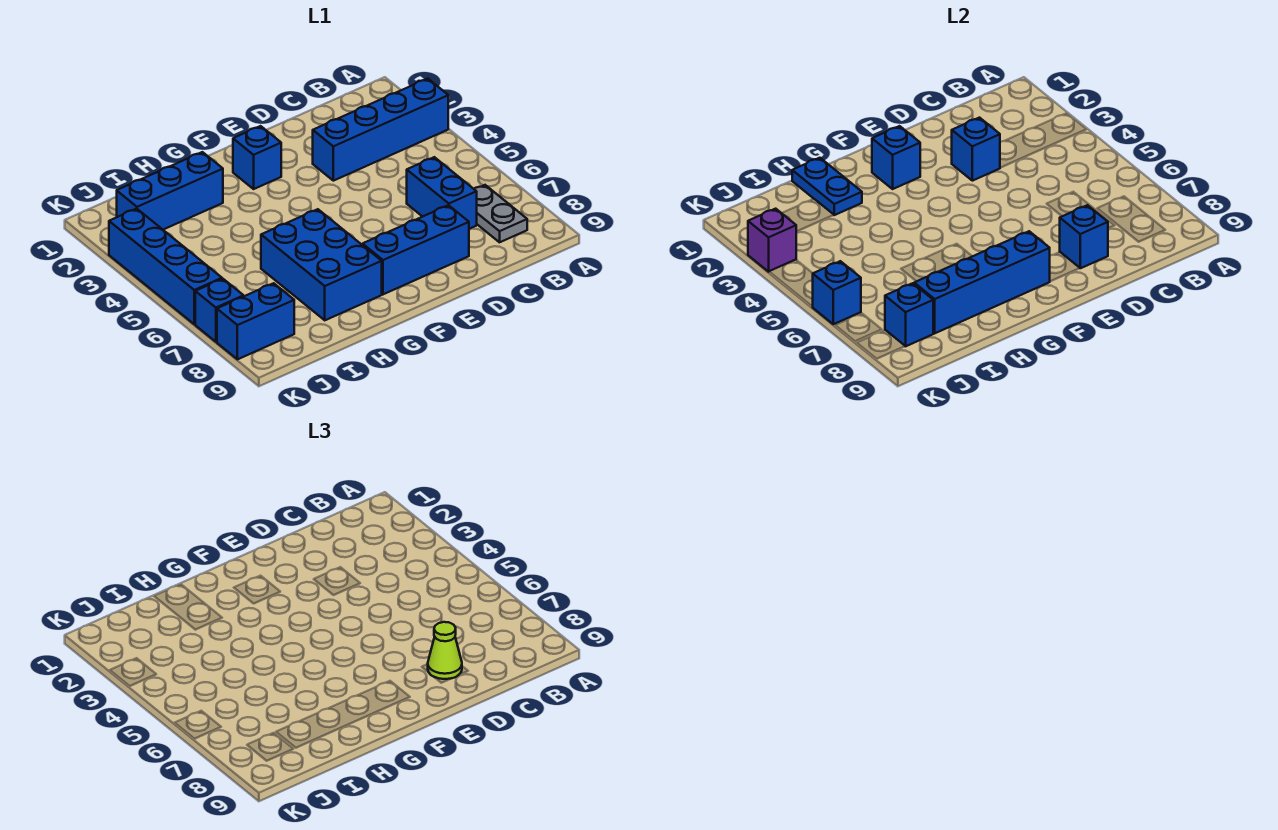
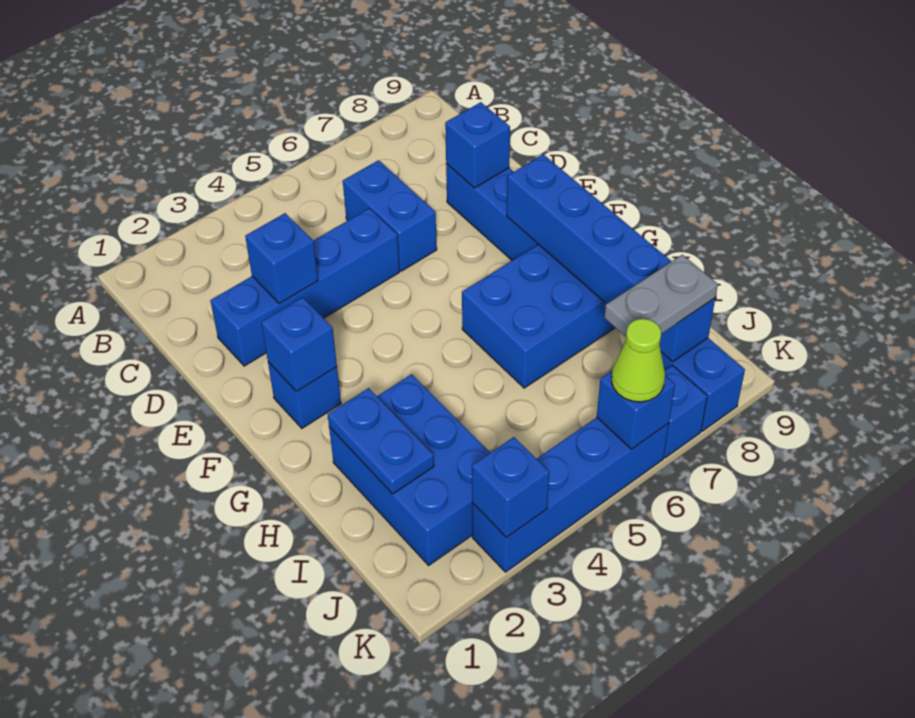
blue brick A3:D3 level 1 -> blue brick D2:D5 level 1
grey plate B7:B8 level 1 -> grey plate J7:J8 level 3
blue brick C6:C7 level 1 -> blue brick C6:D6 level 1
lime cone D8 level 3 -> lime cone K6 level 3
blue plate H1:H2 level 2 -> blue plate H2:I2 level 2
blue brick H2:J2 level 1 -> blue brick H2:J3 level 1
purple brick K3 level 2 -> blue brick K3 level 2

